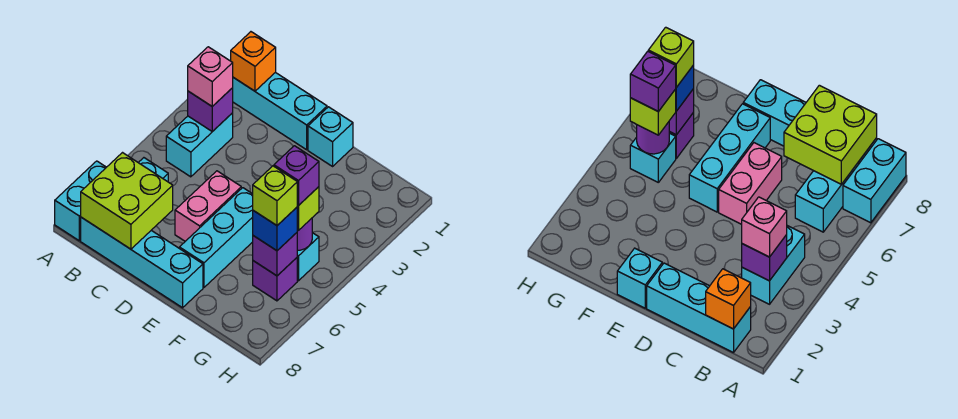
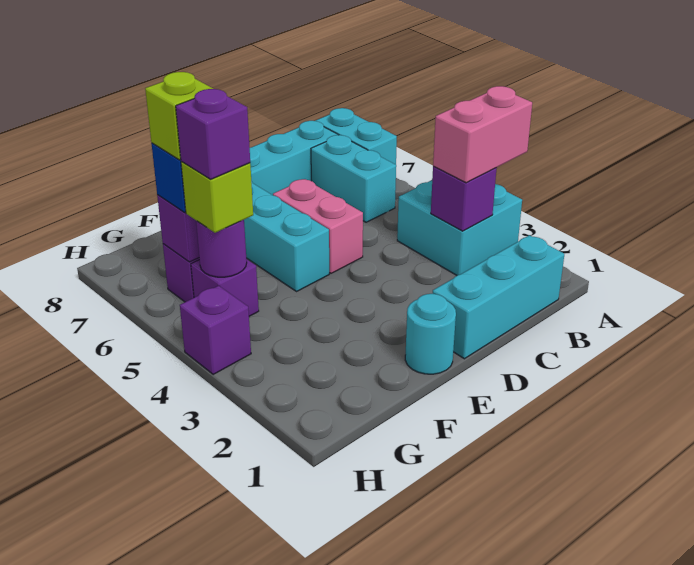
orange brick B1 level 2 -> none
cyan brick B3:B4 level 1 -> cyan brick A3:B4 level 1
pink brick B3 level 3 -> pink brick A3:B3 level 3
lime brick B7:C8 level 2 -> none
cyan brick E1 level 1 -> cyan round brick E1 level 1
cyan brick G5 level 1 -> purple brick G5 level 1
none -> purple brick H4 level 1

